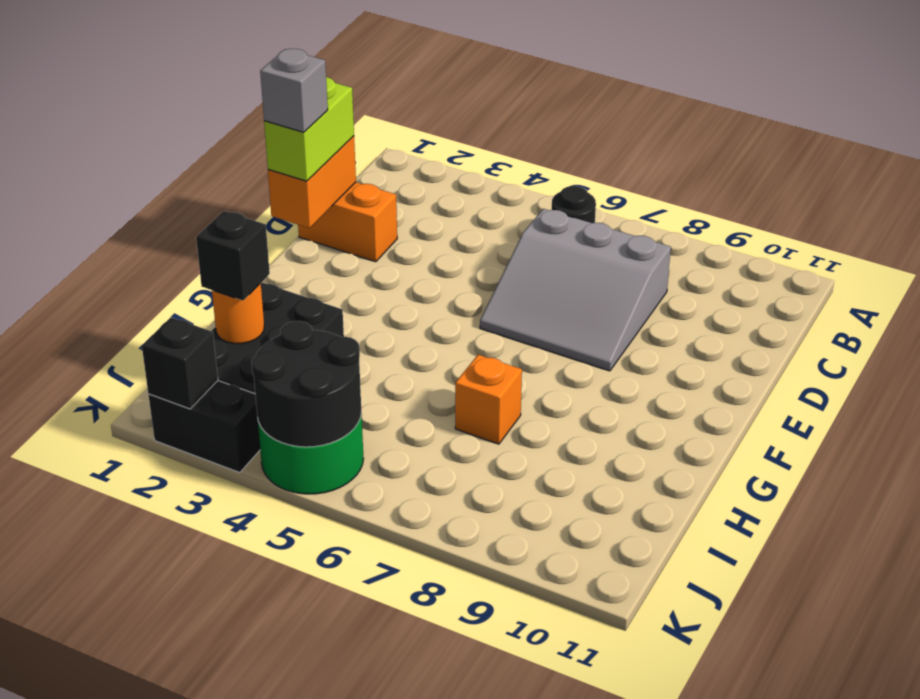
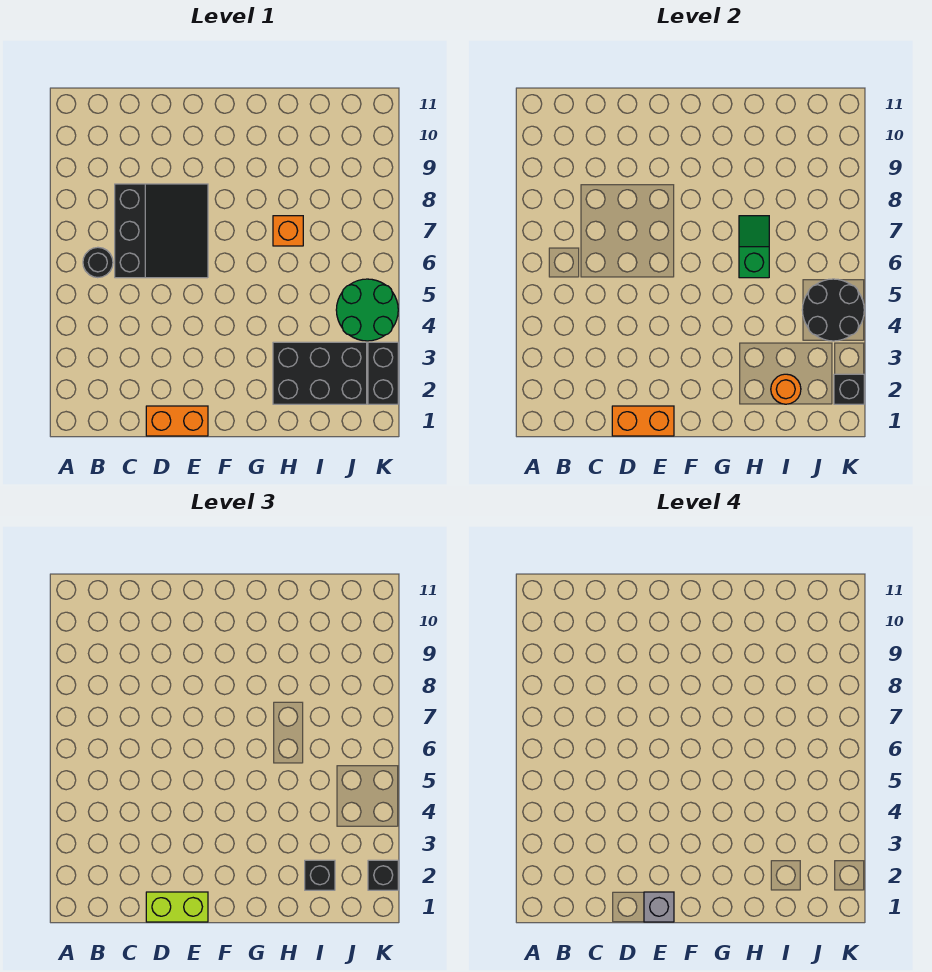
grey slope C6:E8 level 1 top C -> black slope C6:E8 level 1 top C
orange brick D1:D2 level 1 -> orange brick D1:E1 level 1
none -> green slope H6:H7 level 2 top 6
none -> black brick K2 level 3

